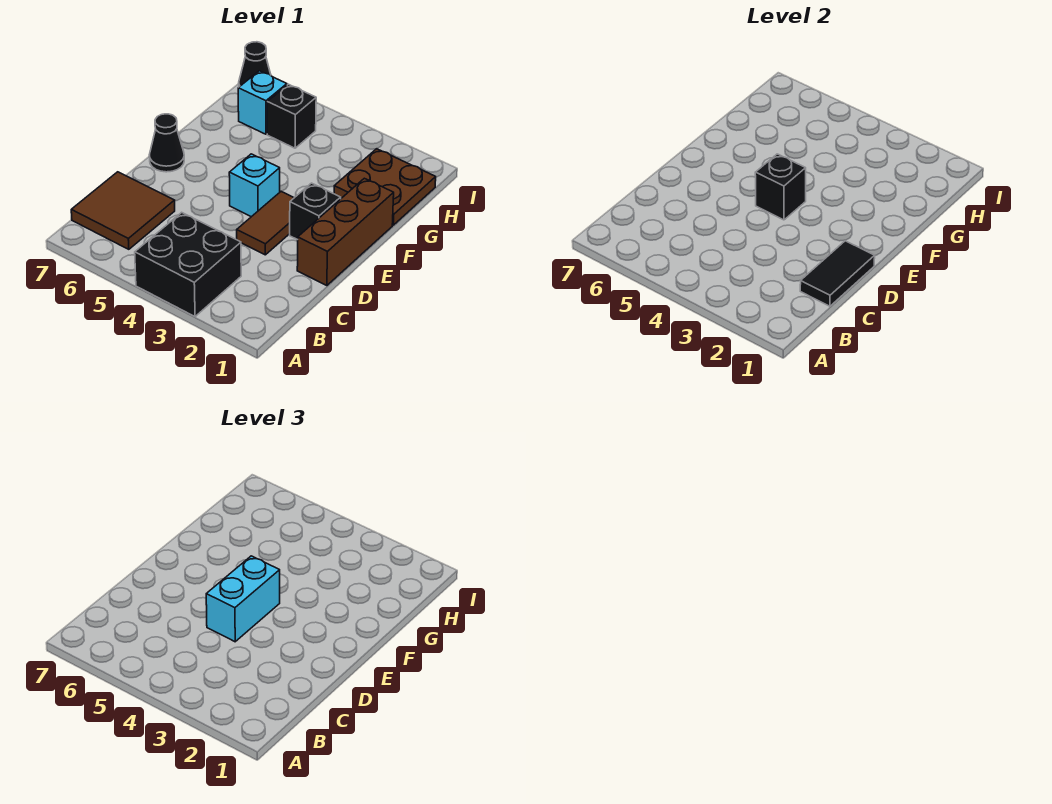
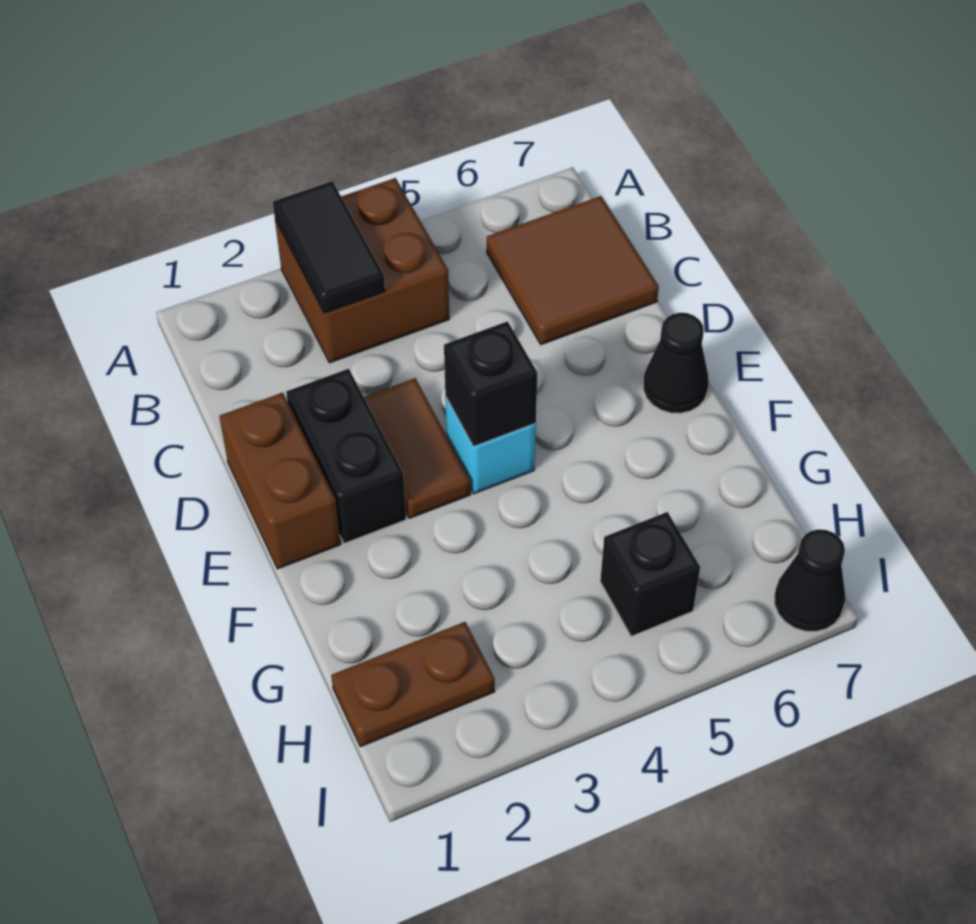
black brick A3:B4 level 1 -> brown brick A3:B4 level 1
black tile C1:D1 level 2 -> black tile A3:B3 level 2
brown brick D1:F1 level 1 -> brown brick D1:E1 level 1
cyan brick D4:E4 level 3 -> none
black brick E2 level 1 -> black brick D2:E2 level 1
brown plate G1:H2 level 1 -> brown plate H1:H2 level 1
cyan brick H6 level 1 -> none

